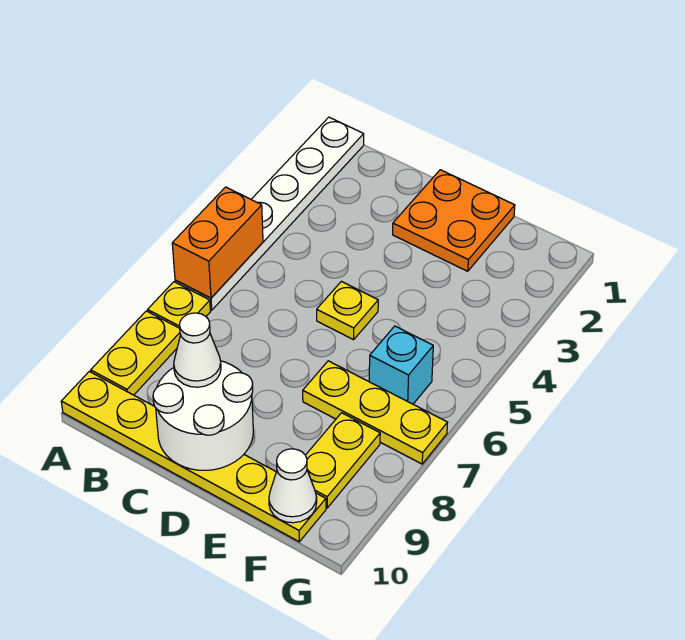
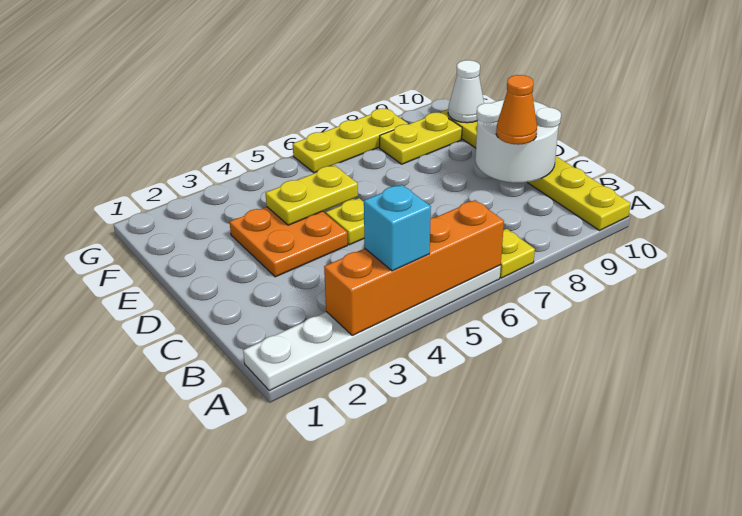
orange brick A5:A6 level 2 -> orange brick A3:A6 level 2
yellow plate A8:A9 level 1 -> yellow plate E4:E5 level 2
white cone C9 level 3 -> orange cone C9 level 3
orange plate D1:E2 level 1 -> orange plate D3:E4 level 1
yellow plate E7:G7 level 1 -> yellow plate G6:G8 level 1
cyan brick F6 level 1 -> cyan brick A4 level 3

